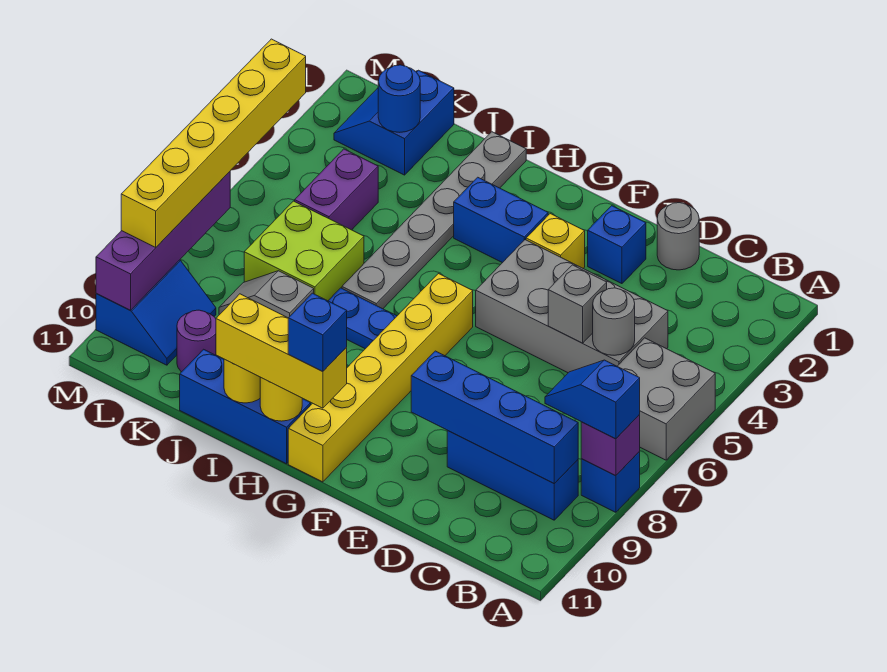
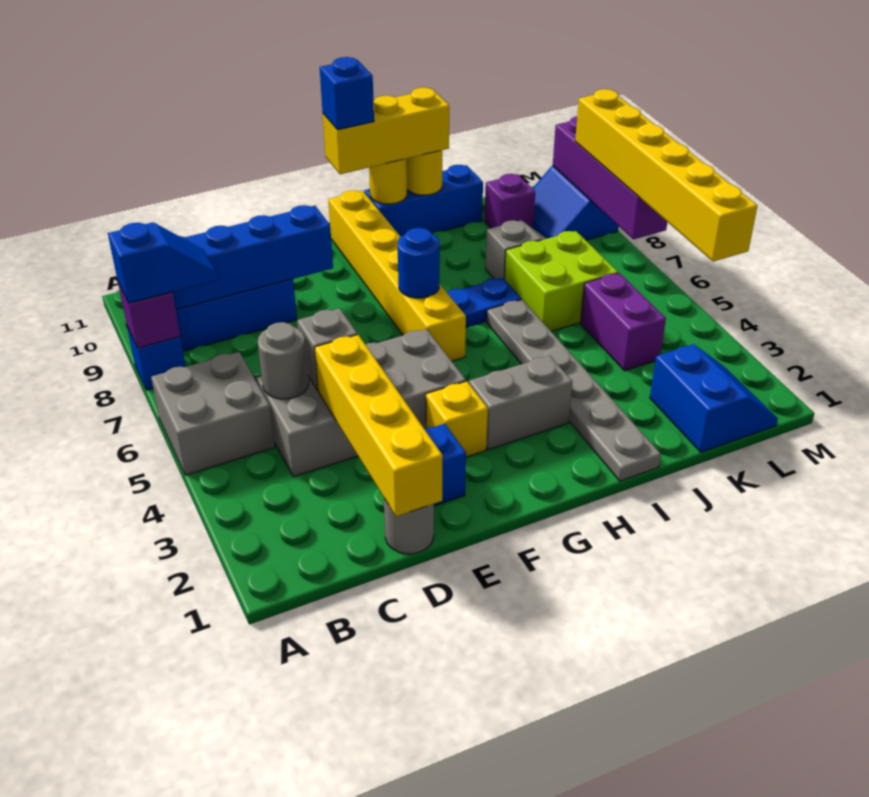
none -> yellow brick D1:D4 level 2
blue brick G3:H3 level 1 -> grey brick G3:H3 level 1
blue round brick K2 level 2 -> blue round brick G7 level 2
purple round brick K10 level 1 -> purple brick K10 level 1

